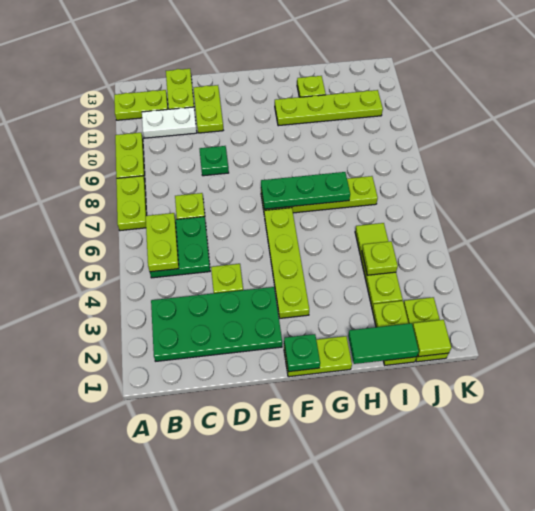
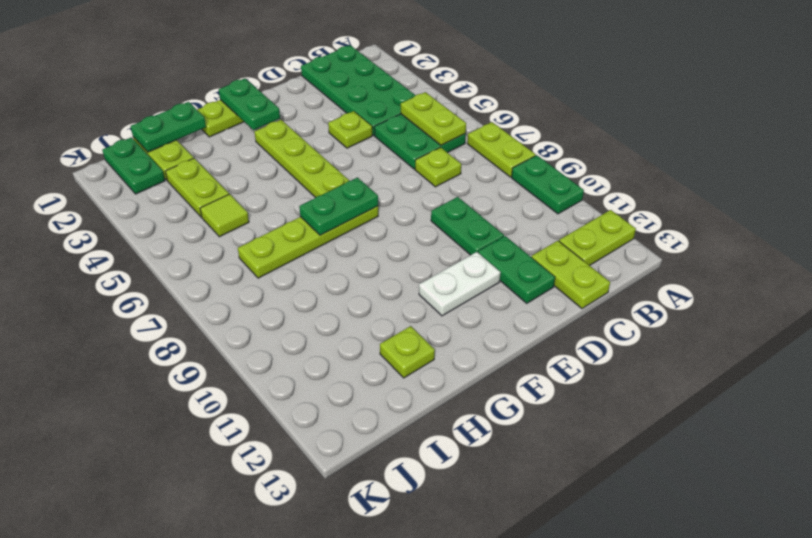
lime plate A9:A10 level 1 -> green plate A9:A10 level 1
green plate B2:E3 level 1 -> green plate B1:C4 level 1
white plate B11:C11 level 1 -> white plate E11:F11 level 1
green plate D9 level 1 -> green plate D9:D10 level 1
lime plate D11:D12 level 1 -> green plate D11:D12 level 1
green plate F1 level 2 -> green plate F1:F2 level 2
green plate F7:H7 level 2 -> green plate F7:G7 level 2
lime plate G11:J11 level 1 -> none
green tile H1:I1 level 2 -> green plate H1:I1 level 2
lime plate I4 level 2 -> none
lime plate J1:J2 level 1 -> green plate J1:J2 level 1
lime tile J1 level 2 -> none

